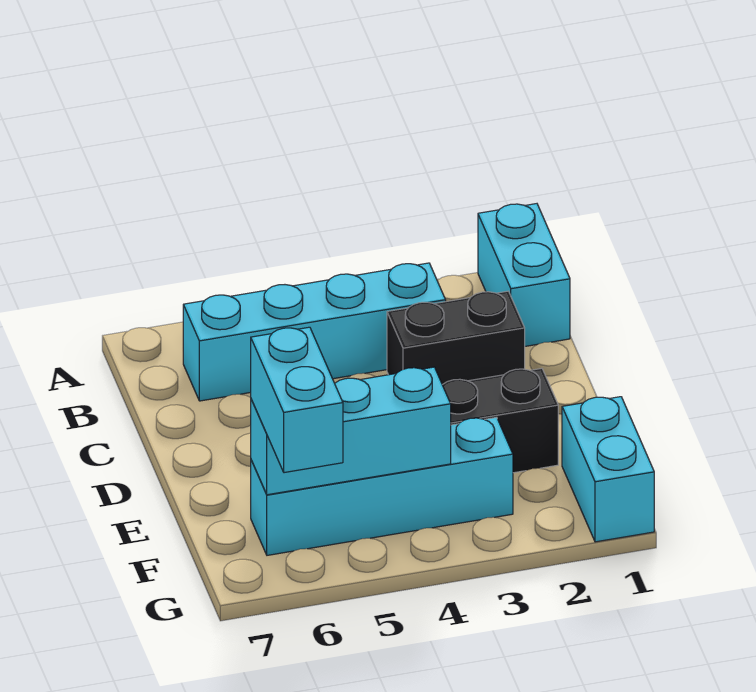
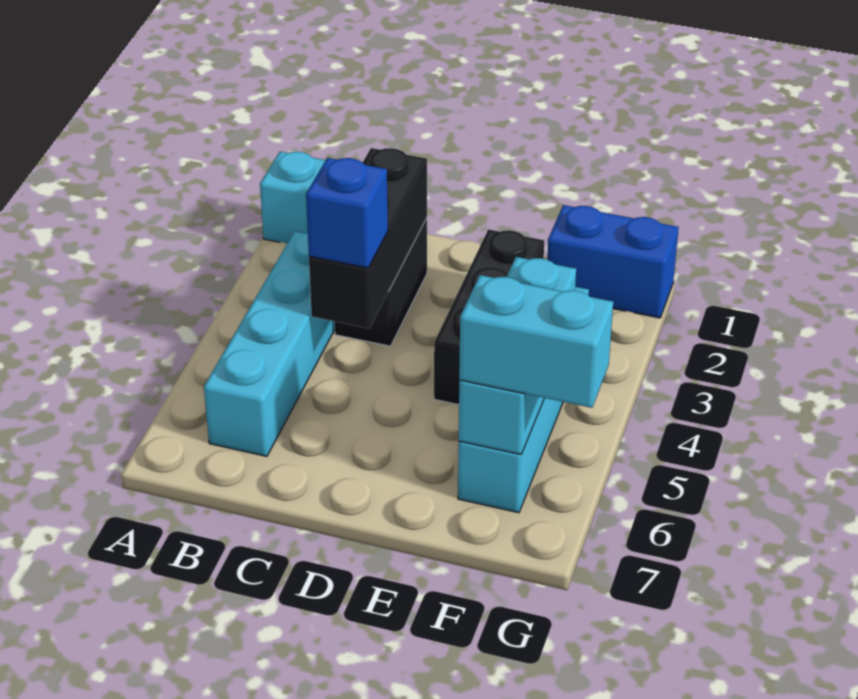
none -> black brick C2:C4 level 2
none -> blue brick C4 level 3
cyan brick F1:G1 level 1 -> blue brick F1:G1 level 1

